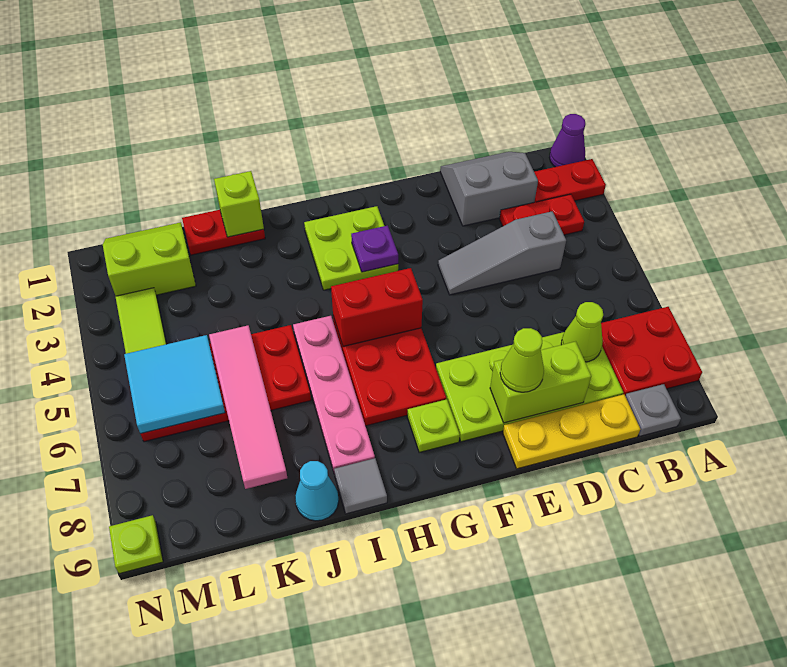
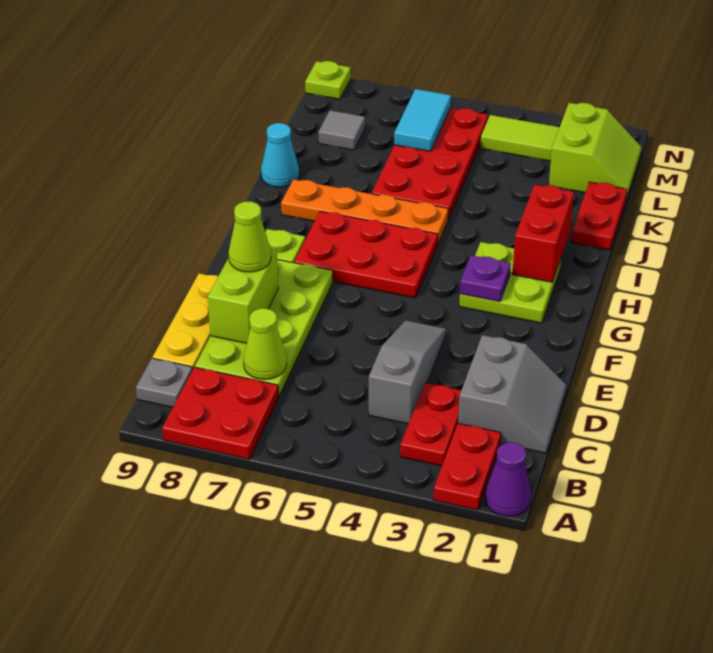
red brick G5:H5 level 2 -> red brick H2:I2 level 2
pink plate I5:I8 level 1 -> orange plate I5:I8 level 1
grey tile I9 level 1 -> grey tile L8 level 1
lime brick J1 level 2 -> none
pink tile K5:K8 level 2 -> none
cyan tile L5:M6 level 2 -> cyan tile L6:M6 level 2

